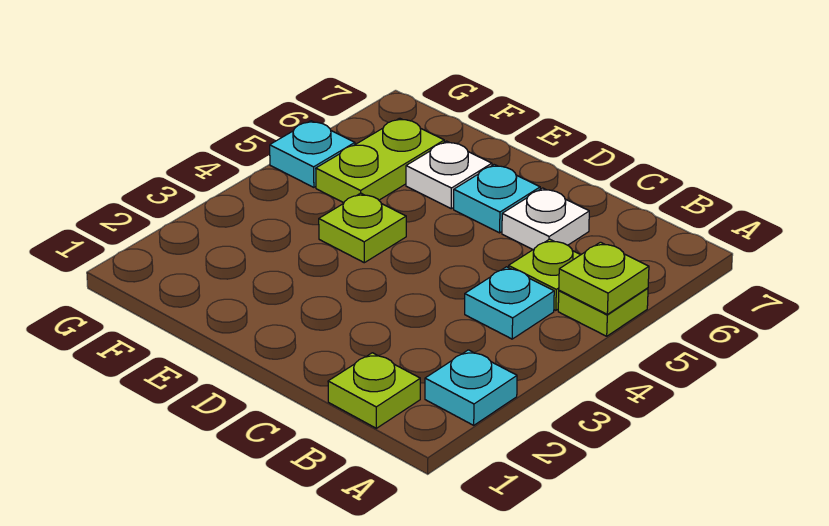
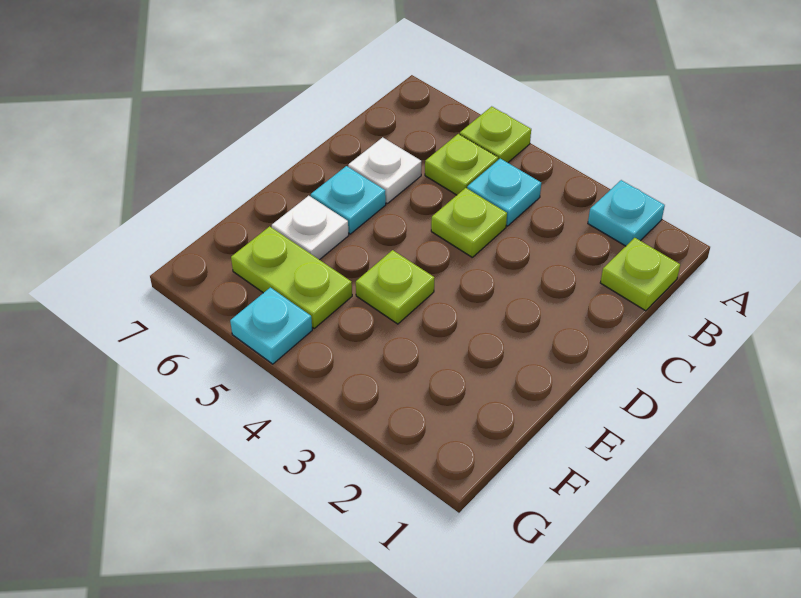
lime plate A5 level 2 -> lime plate C4 level 1

